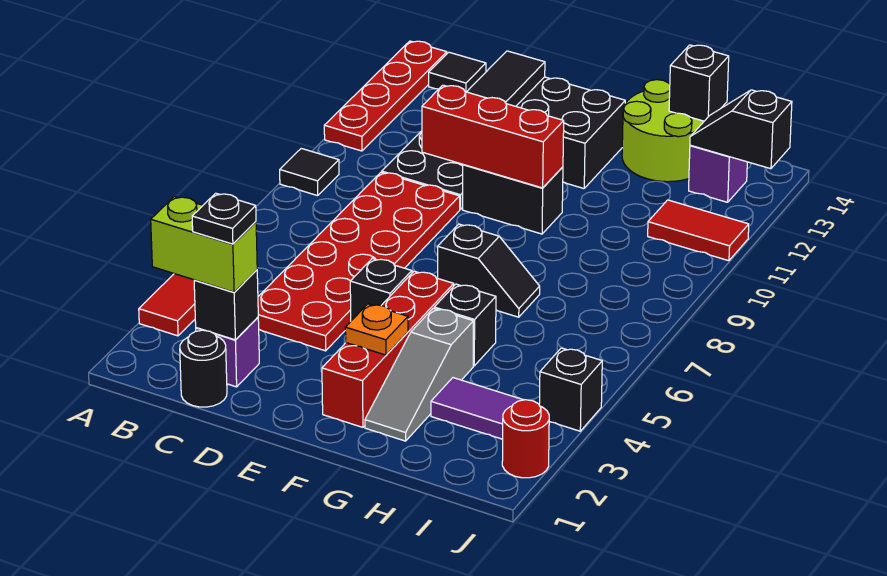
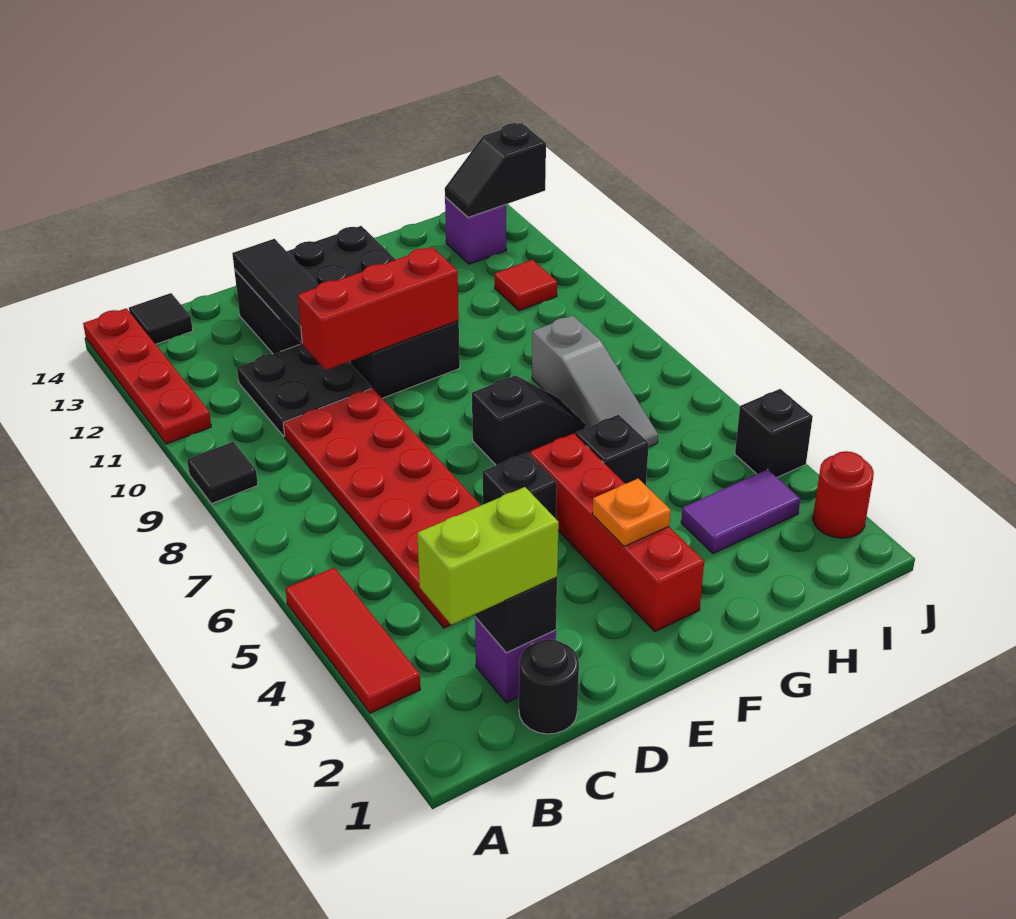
black plate C2 level 4 -> none
grey slope G2:G4 level 1 top 4 -> grey slope H6:H8 level 1 top 8
lime round brick G13:H14 level 1 -> none
black brick H14 level 2 -> none
red tile I11:J11 level 1 -> red tile I11 level 1

